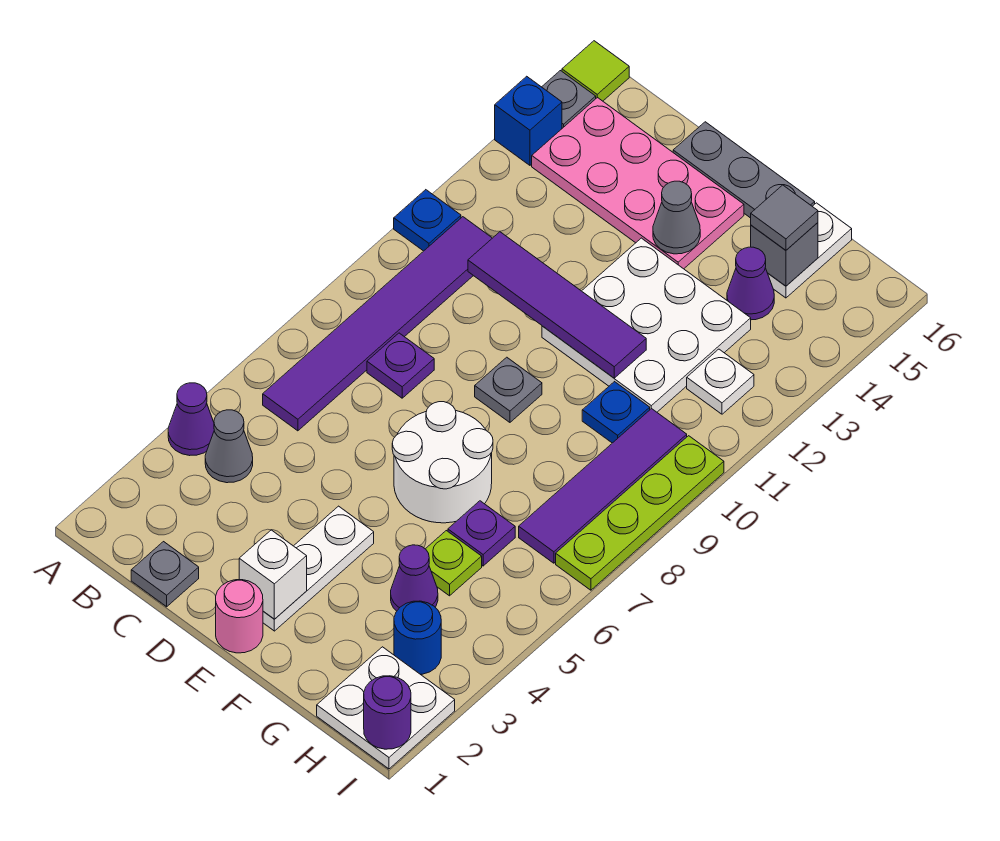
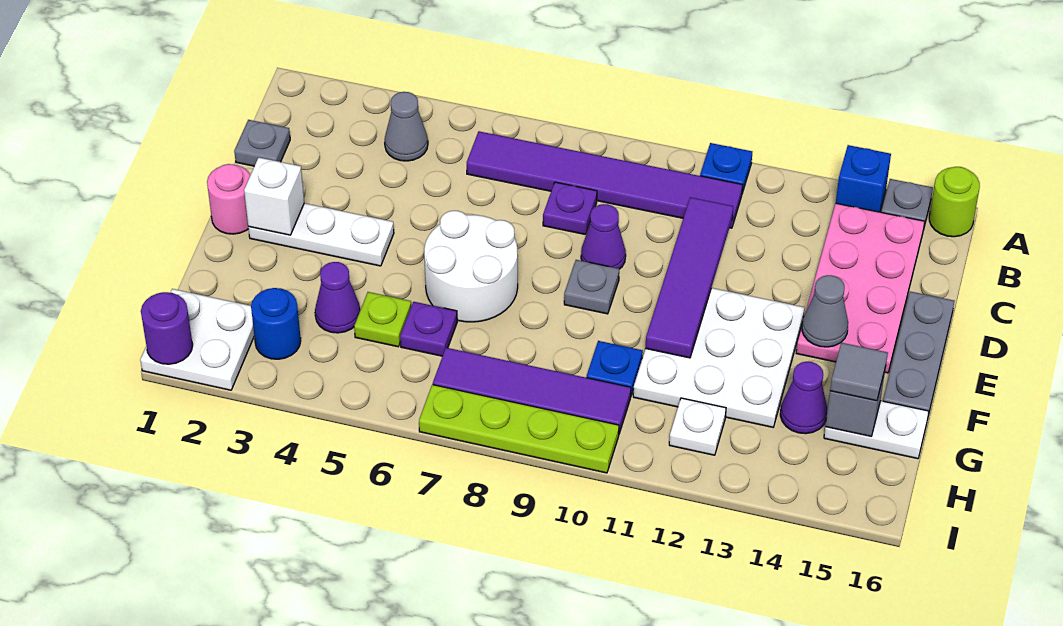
purple cone A4 level 1 -> purple cone D9 level 1
lime tile A16 level 1 -> lime round brick A16 level 1

